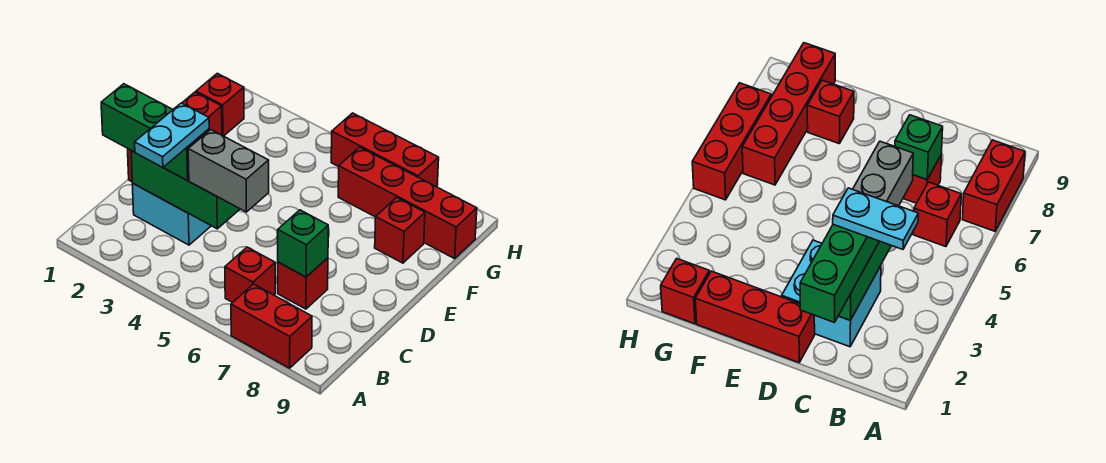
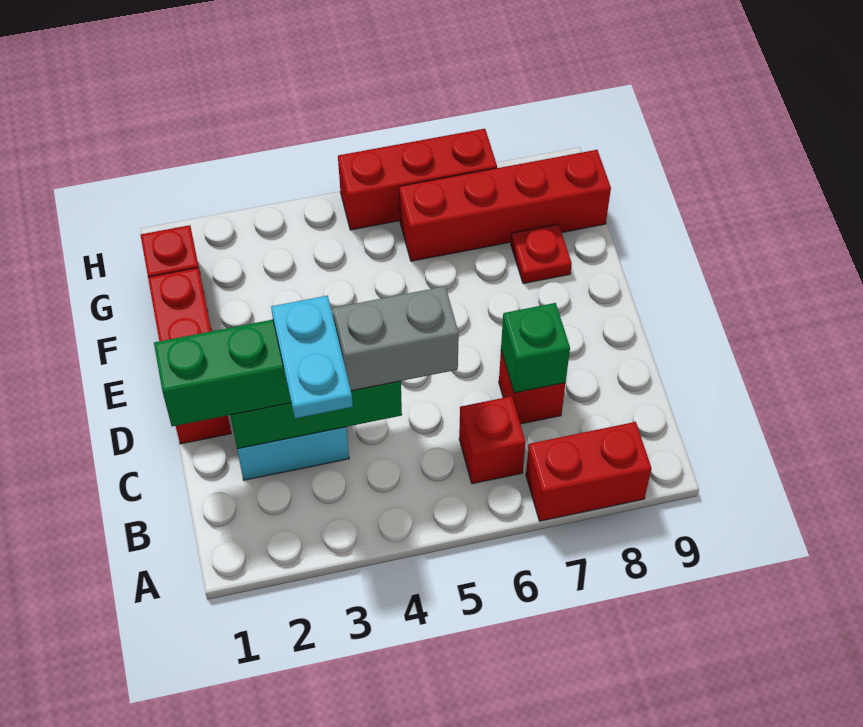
red brick F8 level 1 -> red plate F8 level 1

